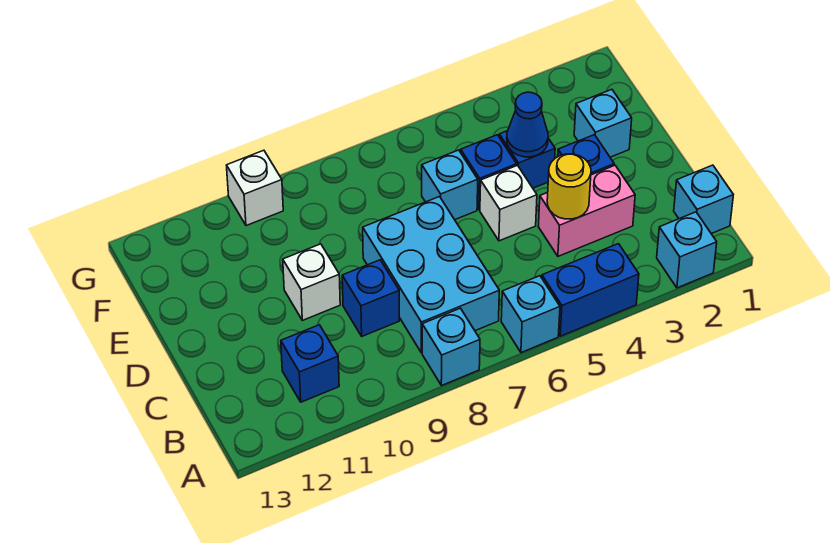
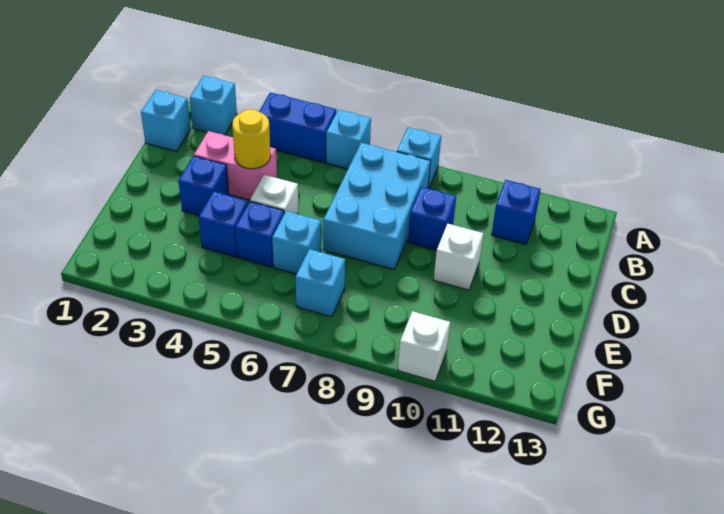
cyan brick E2 level 1 -> cyan brick F7 level 1
blue cone E4 level 2 -> none

